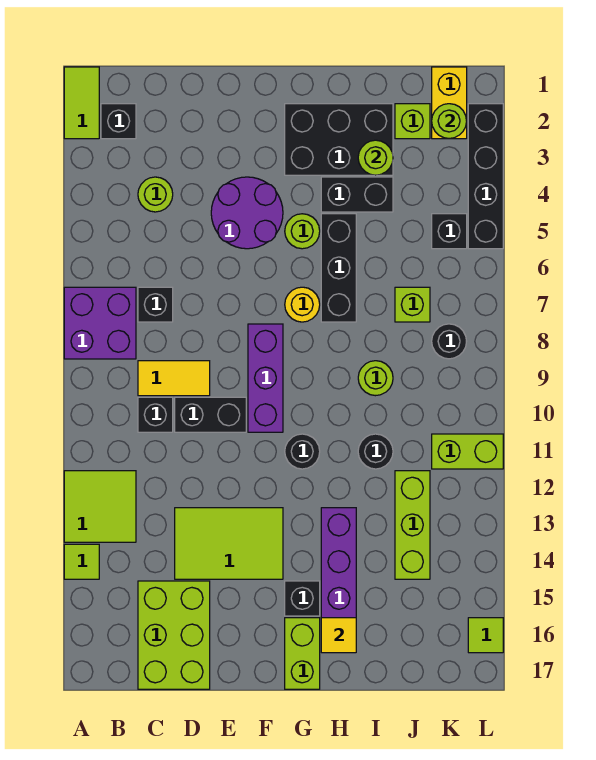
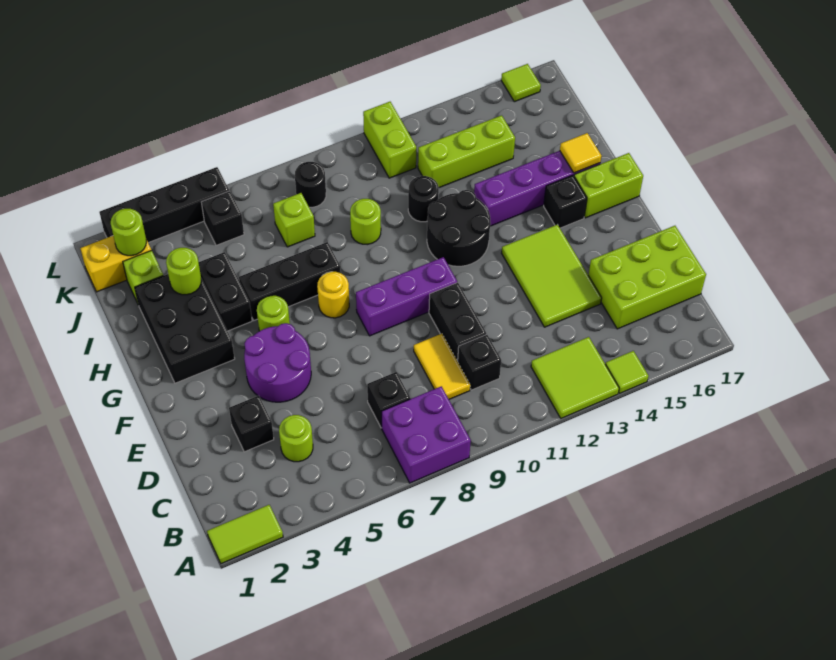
black brick B2 level 1 -> black brick D3 level 1
black round brick G11 level 1 -> black round brick G11:H12 level 1

